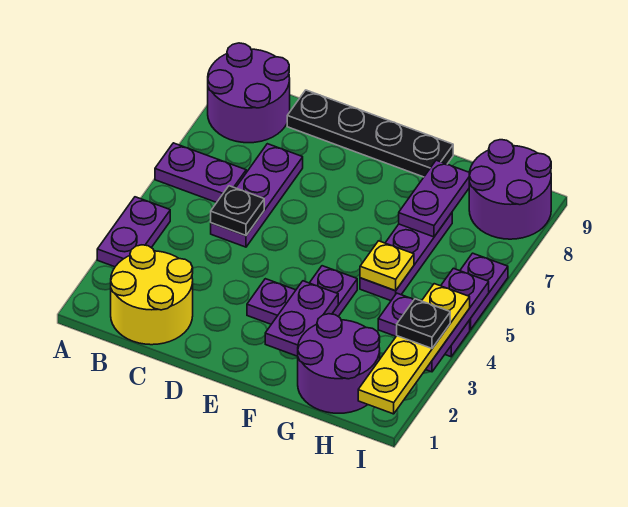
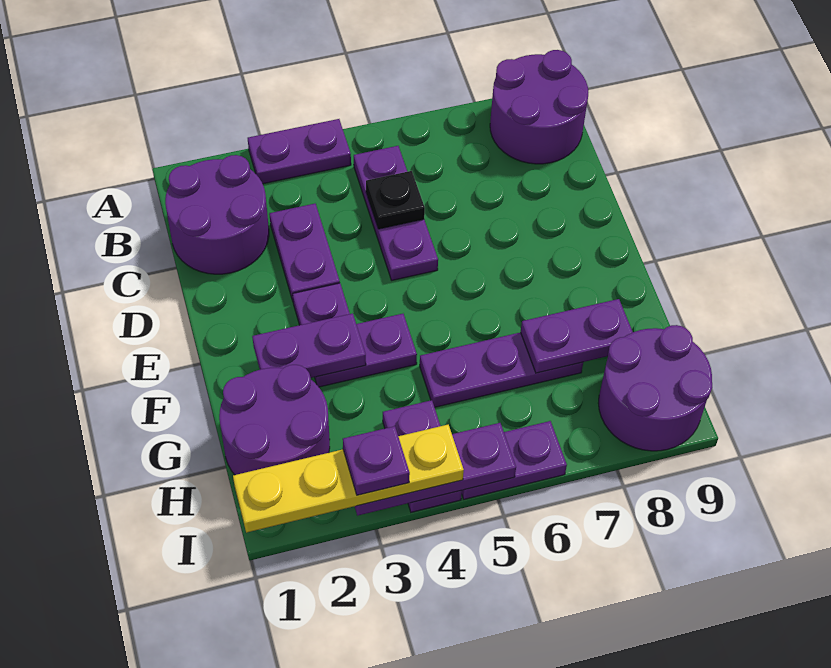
purple plate A6:B6 level 1 -> purple plate C3:D3 level 1
yellow round brick B1:C2 level 1 -> purple round brick B1:C2 level 1
purple plate C5:C7 level 1 -> purple plate B5:D5 level 1
black plate C9:F9 level 1 -> none
yellow plate G5 level 2 -> none
black plate I3 level 4 -> purple plate I3 level 4

